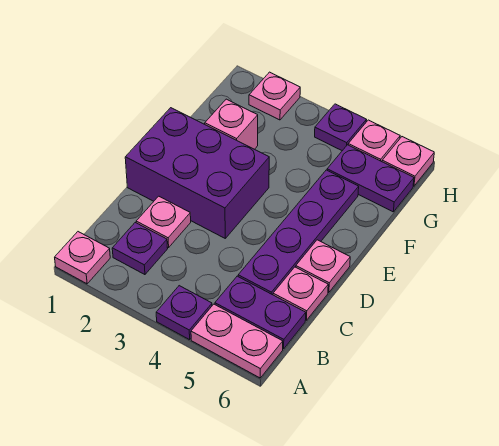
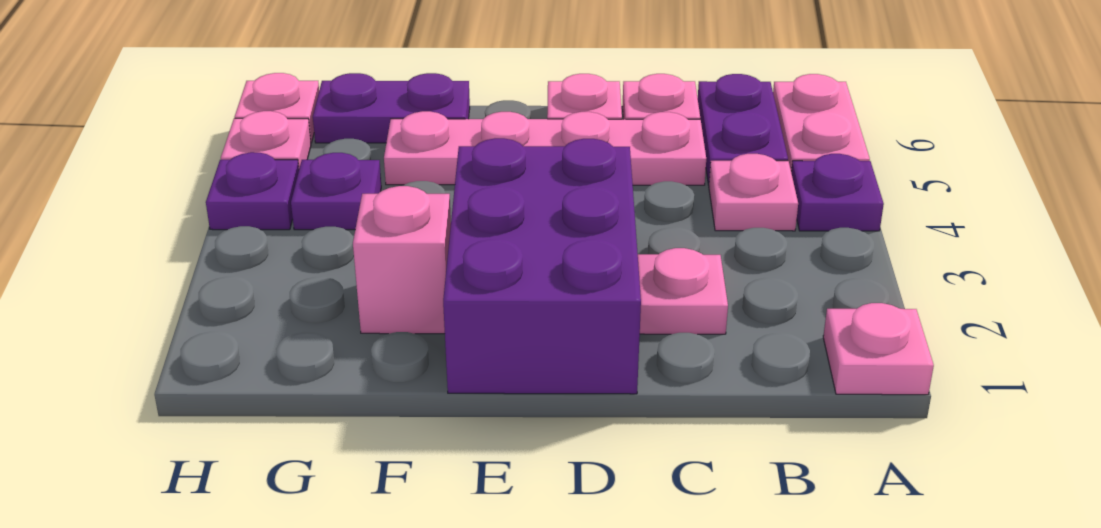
purple plate B2 level 1 -> purple plate G4 level 1
purple plate C5:F5 level 1 -> pink plate C5:F5 level 1
purple plate G5:G6 level 1 -> purple plate F6:G6 level 1
pink plate H2 level 1 -> pink plate B4 level 1

